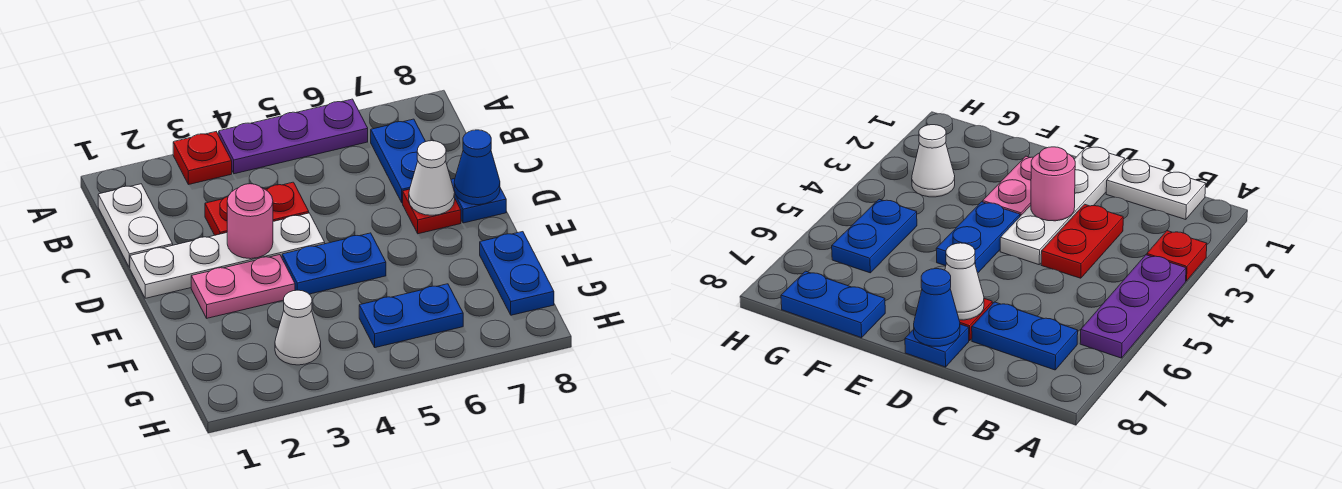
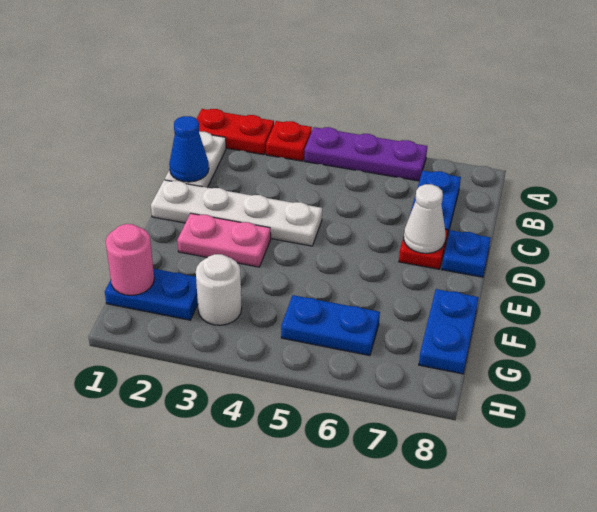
red plate C3:C4 level 1 -> red plate A1:A2 level 1
pink round brick D3 level 2 -> pink round brick G1 level 2
blue cone D8 level 2 -> blue cone C1 level 2
blue plate E4:E5 level 1 -> blue plate G1:G2 level 1
white cone G3 level 1 -> white round brick G3 level 1

